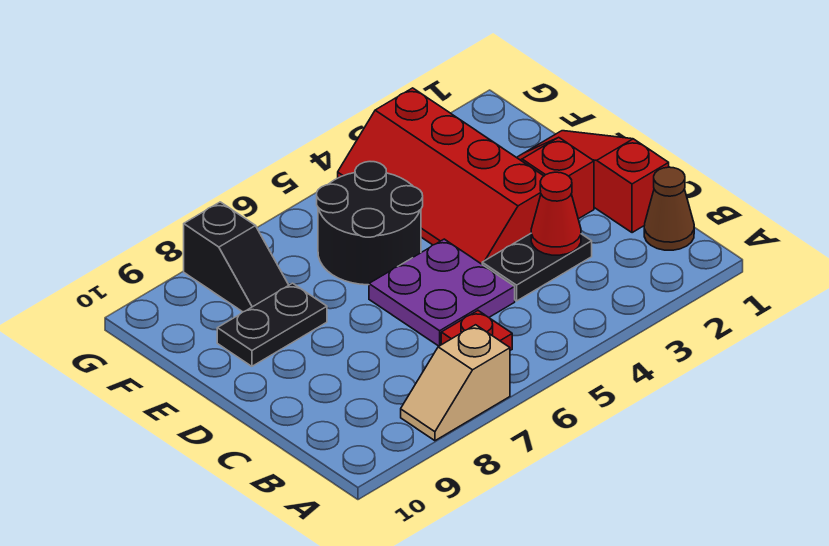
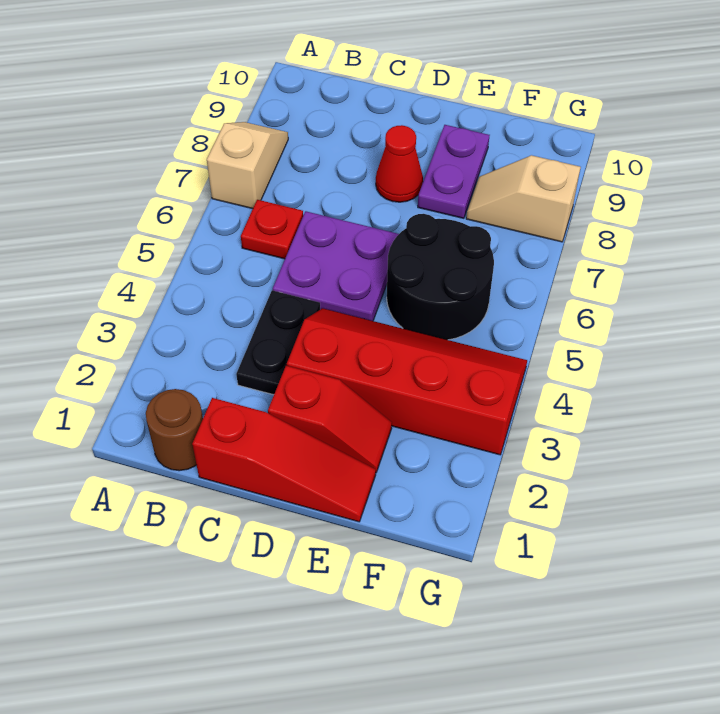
brown cone B1 level 1 -> brown round brick B1 level 1
red cone C3 level 2 -> red cone D8 level 1
black plate E8:E9 level 1 -> purple plate E8:E9 level 1
black slope F8:G8 level 1 top G -> tan slope F8:G8 level 1 top G

